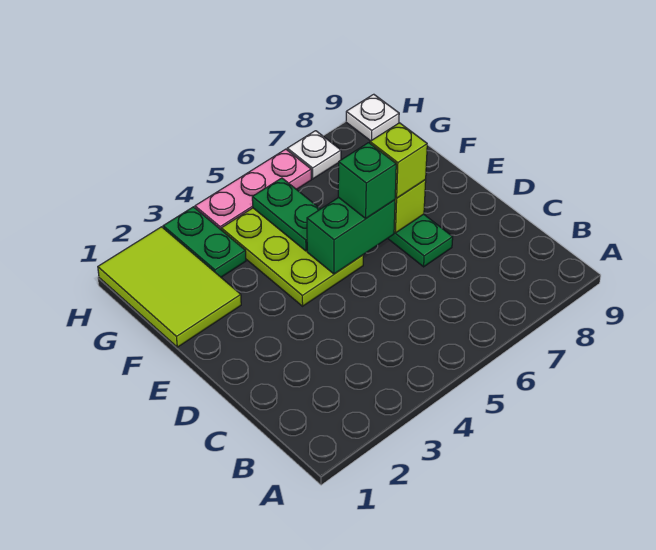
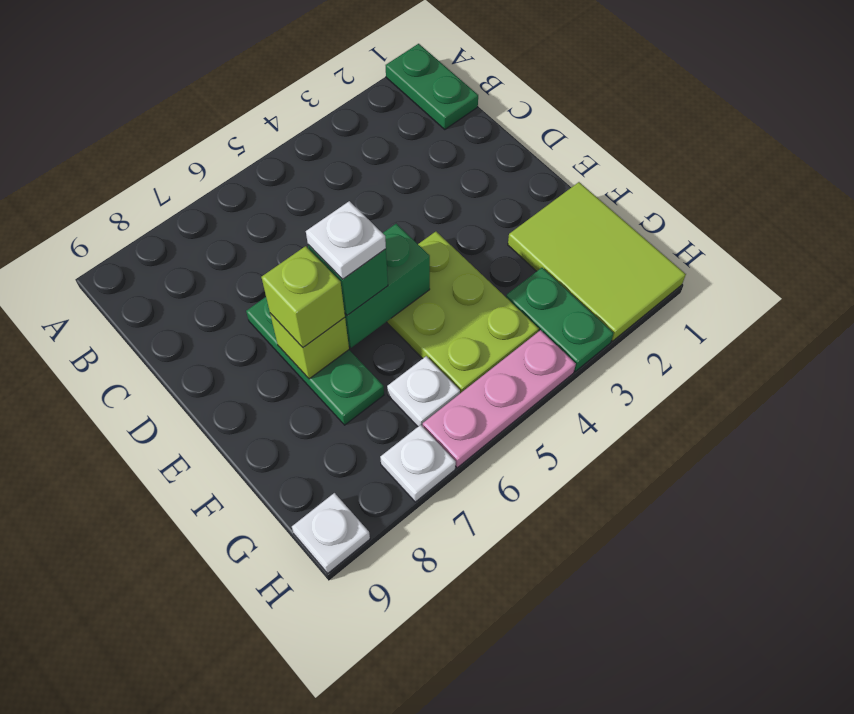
none -> white plate E6 level 4
green plate F5:G5 level 2 -> green plate A1:B1 level 1
none -> white plate G6 level 1

